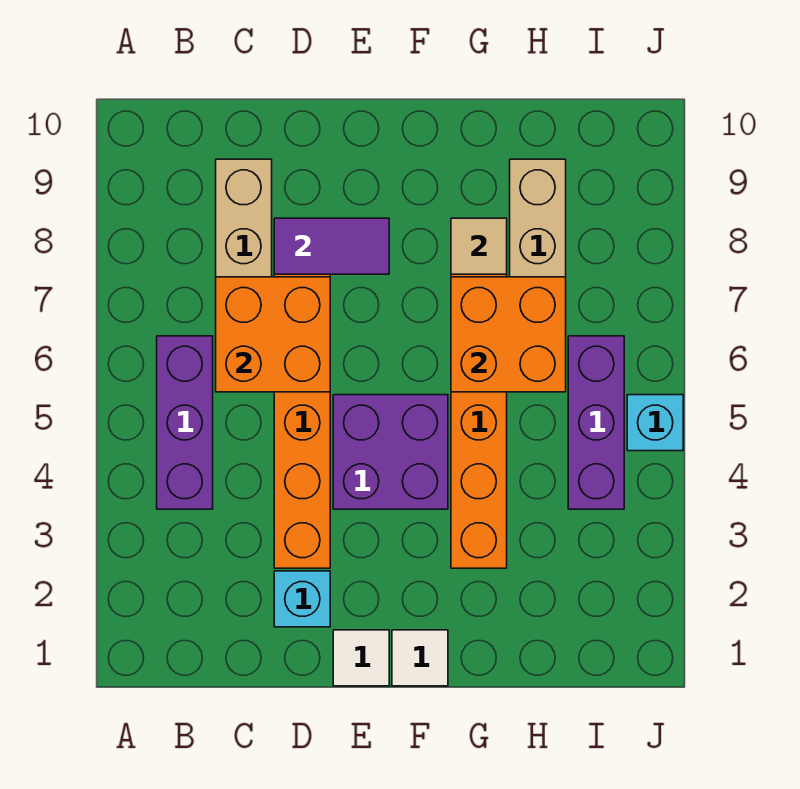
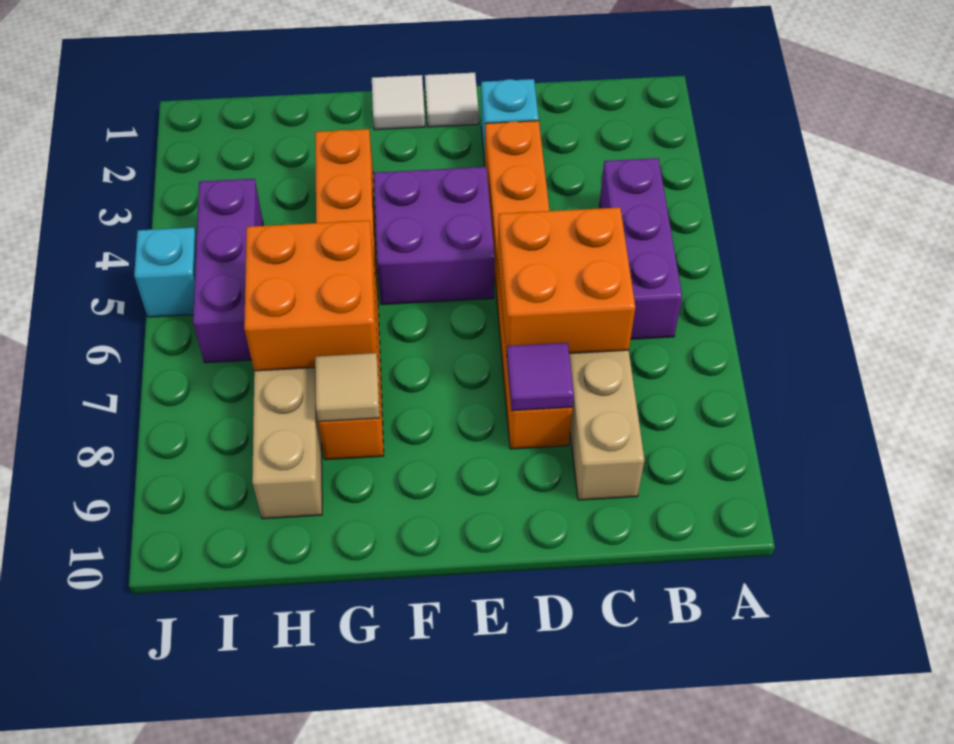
purple tile D8:E8 level 2 -> purple tile D8 level 2

